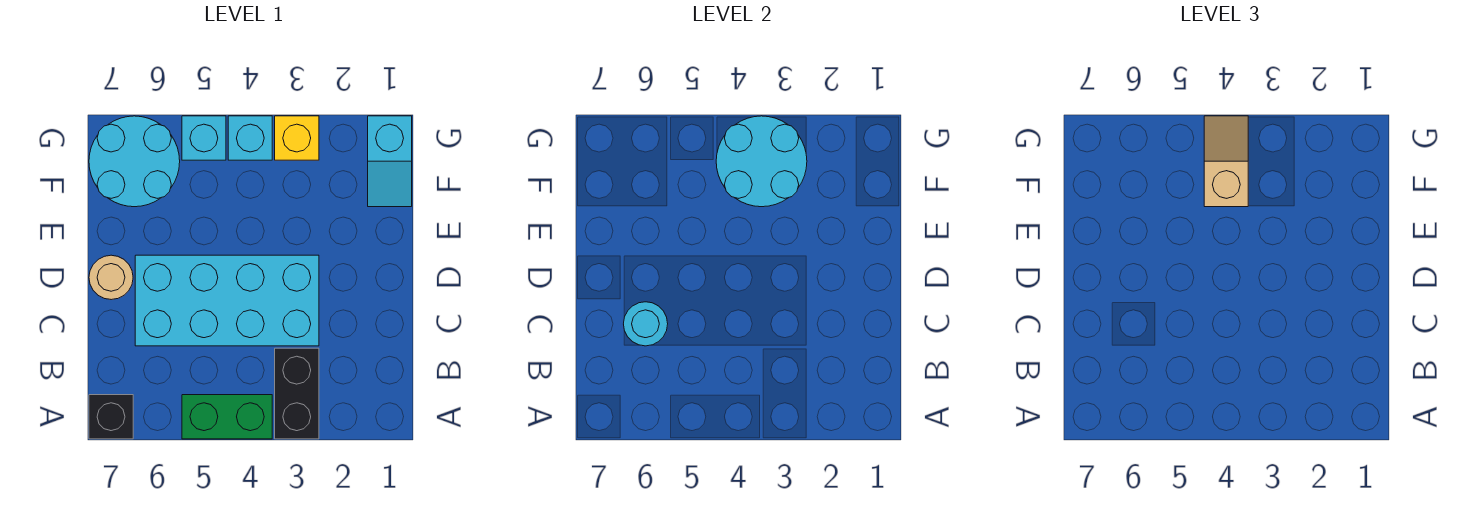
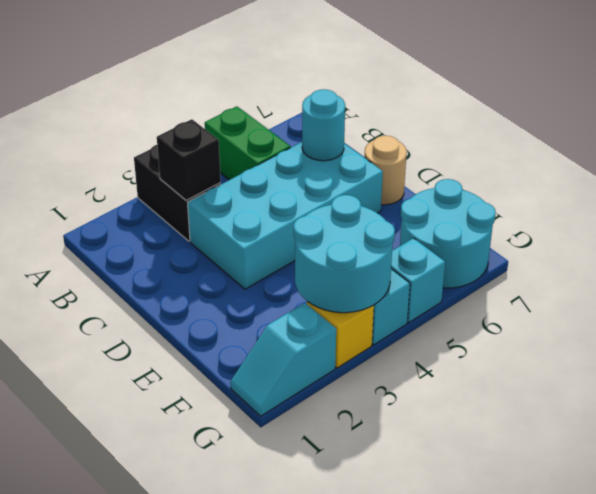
green brick A4:A5 level 1 -> green brick A5:B5 level 1
black brick A7 level 1 -> black brick B3 level 2
cyan slope F1:G1 level 1 top G -> cyan slope G1:G2 level 1 top 2
tan slope F4:G4 level 3 top F -> none

